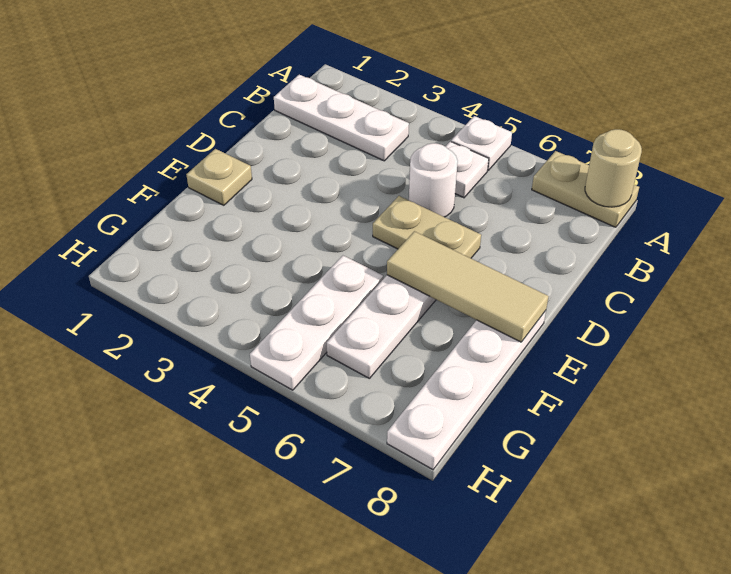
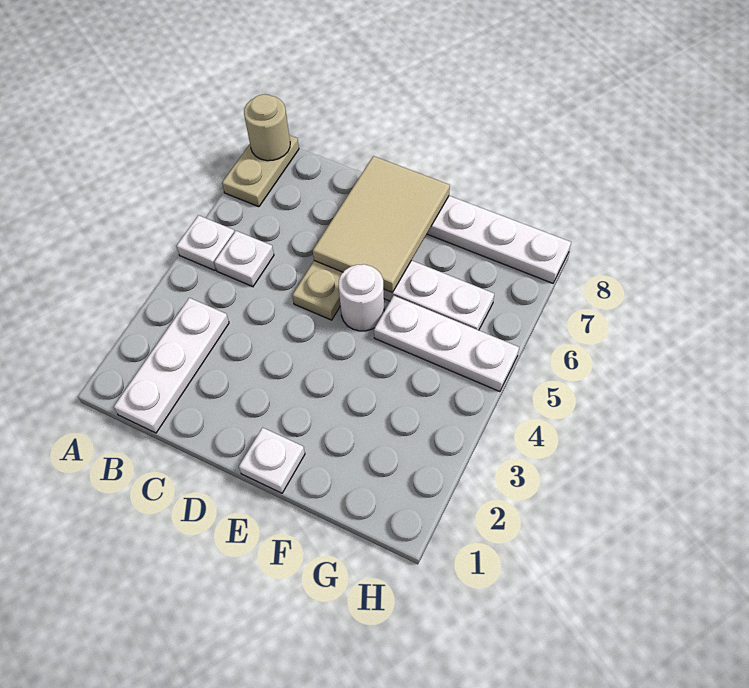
white round brick C5 level 1 -> white round brick E5 level 1
tan plate E1 level 1 -> white plate E1 level 1
tan tile E6:E8 level 2 -> tan tile D6:E8 level 2

